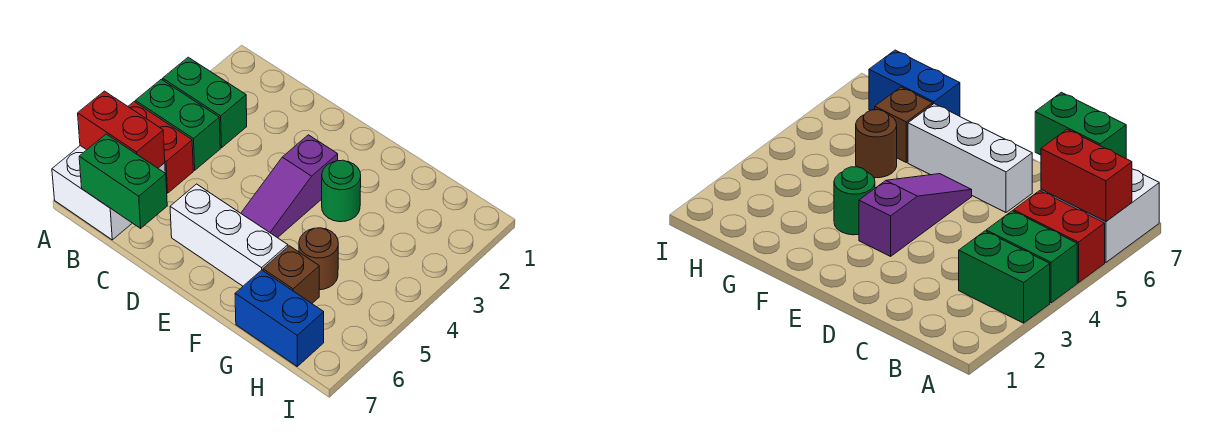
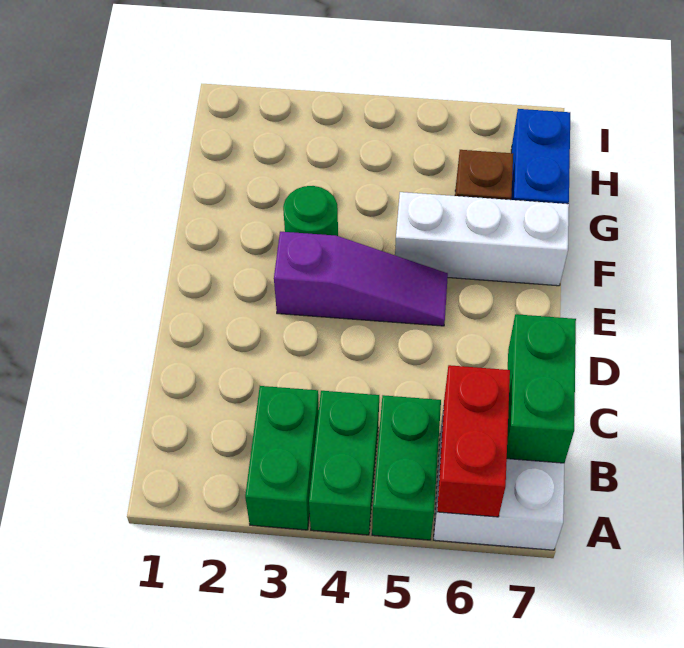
red brick A5:B5 level 1 -> green brick A5:B5 level 1
white brick D6:F6 level 1 -> white brick F5:F7 level 1
brown round brick G5 level 1 -> none

